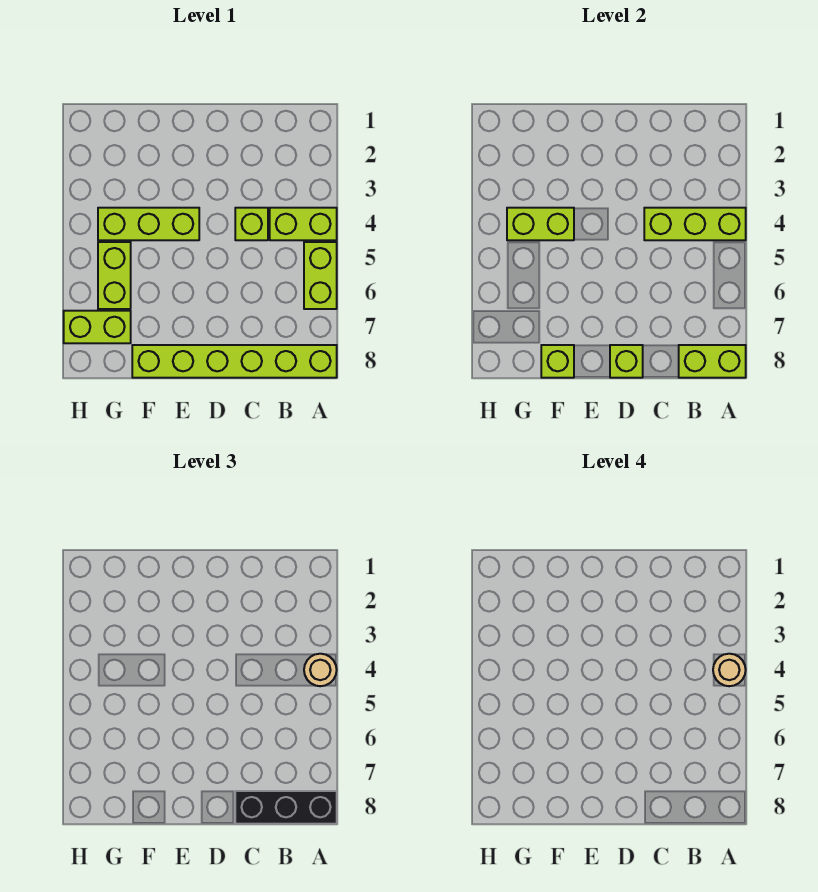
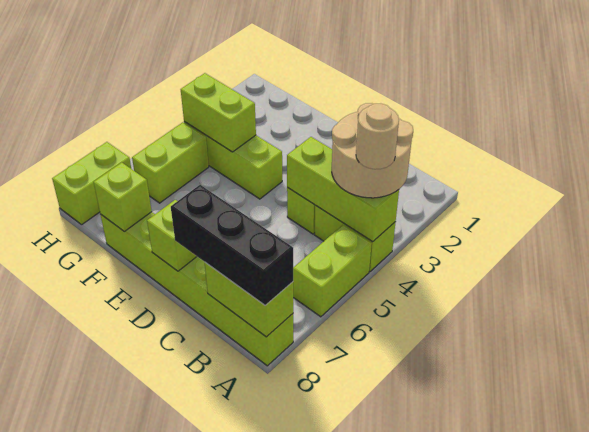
tan round brick A4 level 3 -> tan round brick A3:B4 level 3
lime brick G7:H7 level 1 -> lime brick H7:H8 level 1

